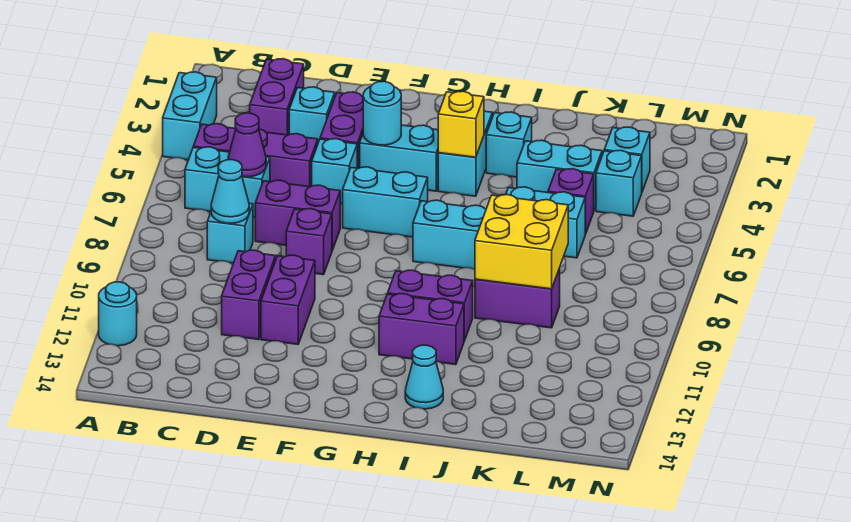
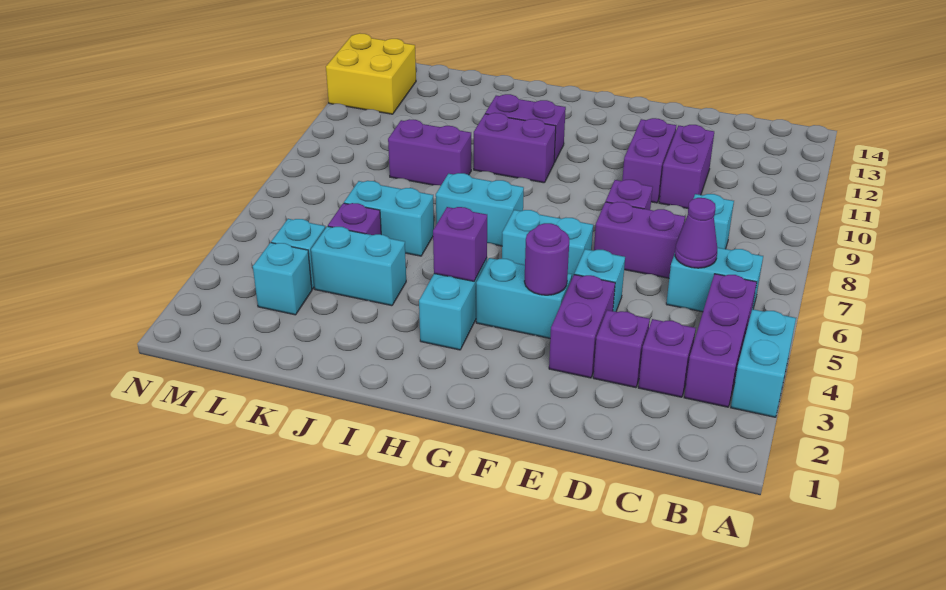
cyan round brick A12 level 1 -> none
purple brick B5:D5 level 1 -> purple brick B3:B5 level 1
purple brick C2:C3 level 1 -> purple brick C3 level 1
cyan cone C8 level 2 -> none
cyan brick D3 level 1 -> purple brick D3 level 1
cyan round brick F4 level 2 -> purple round brick F4 level 2
yellow brick H4 level 2 -> purple brick H4 level 2
cyan brick I3 level 1 -> none
cyan cone I13 level 1 -> none
yellow brick J8:K9 level 2 -> yellow brick M12:N13 level 1

